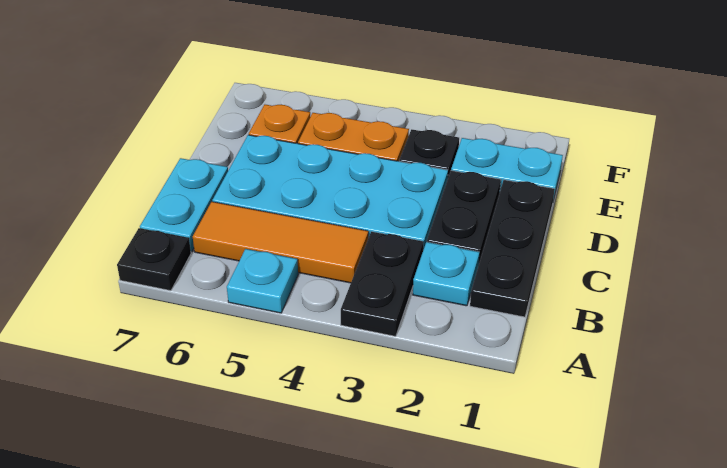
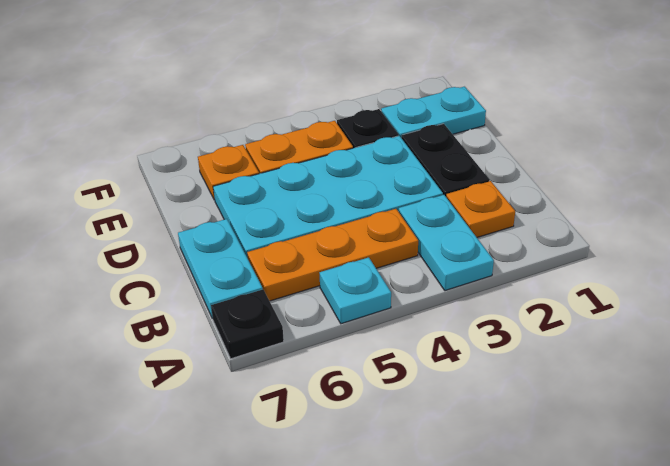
black plate A3:B3 level 1 -> cyan plate A3:B3 level 1
black plate B1:D1 level 1 -> none
cyan plate B2 level 1 -> orange plate B2 level 1
orange tile B4:B6 level 1 -> orange plate B4:B6 level 1

